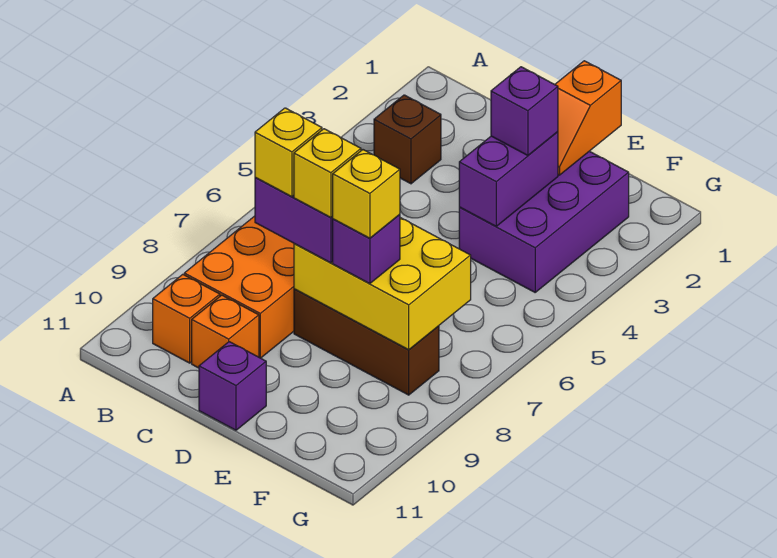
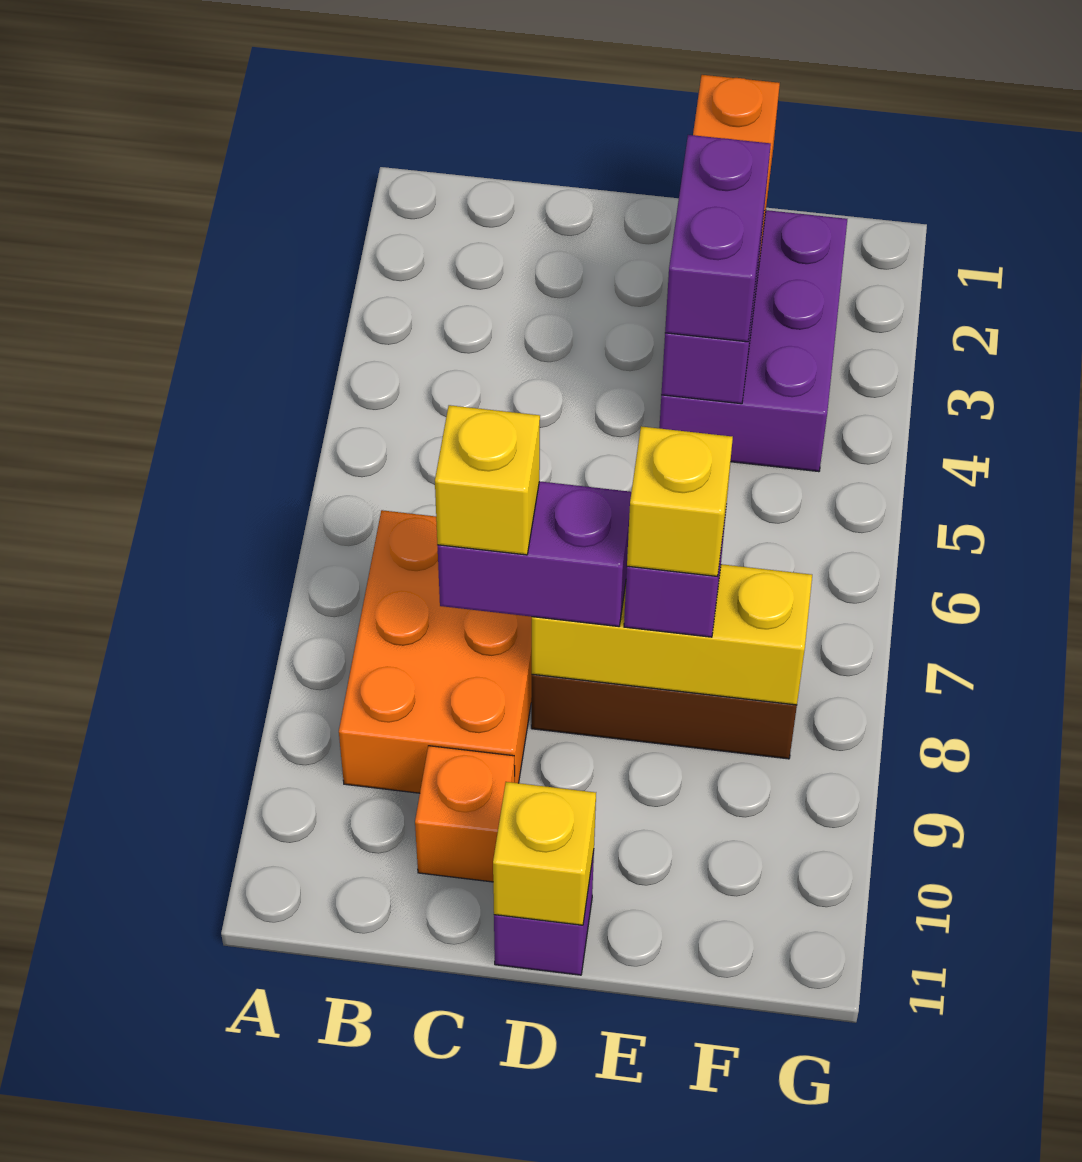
brown brick B3 level 1 -> none
orange brick B10 level 1 -> none
yellow brick D7:F8 level 2 -> yellow brick D8:F8 level 2
yellow brick D8 level 4 -> yellow brick D11 level 2
purple brick E3 level 3 -> purple brick E3:E4 level 3

